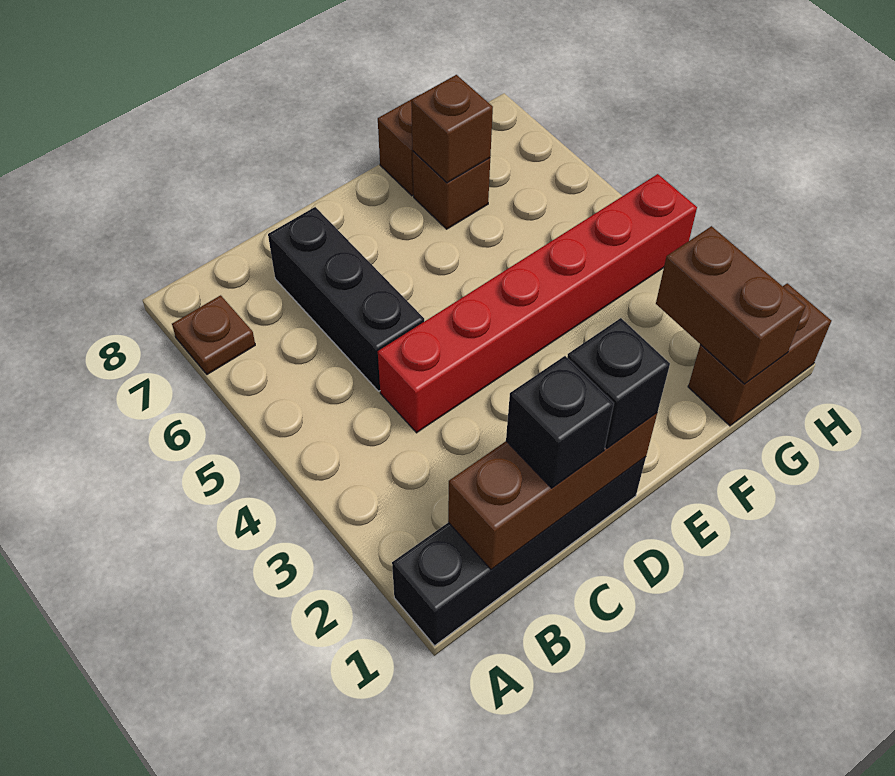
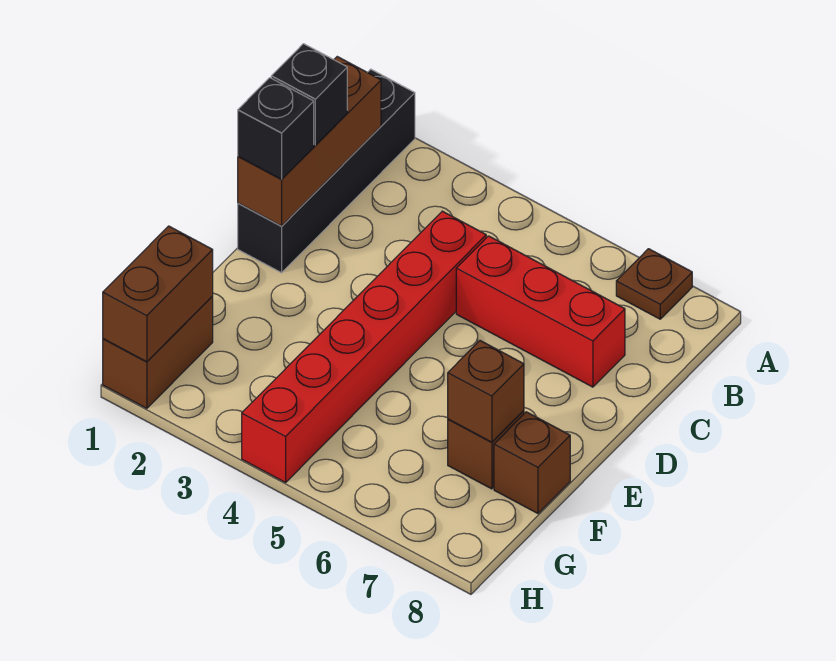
black brick C5:C7 level 1 -> red brick C5:C7 level 1
brown brick G1:G2 level 2 -> brown brick G1:H1 level 2

